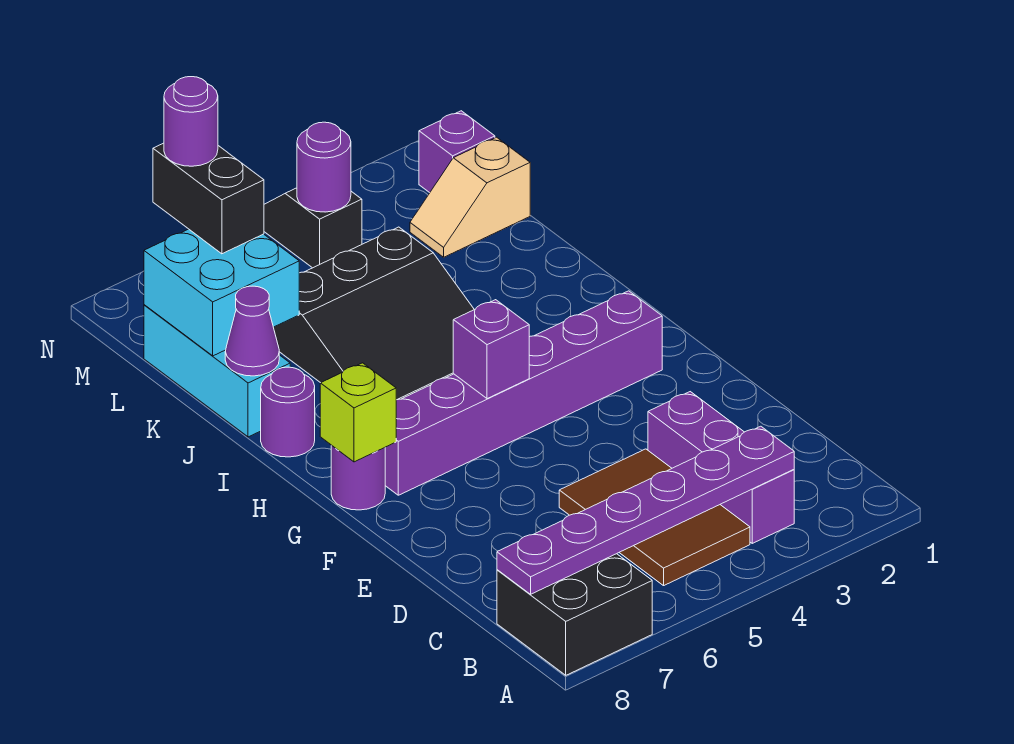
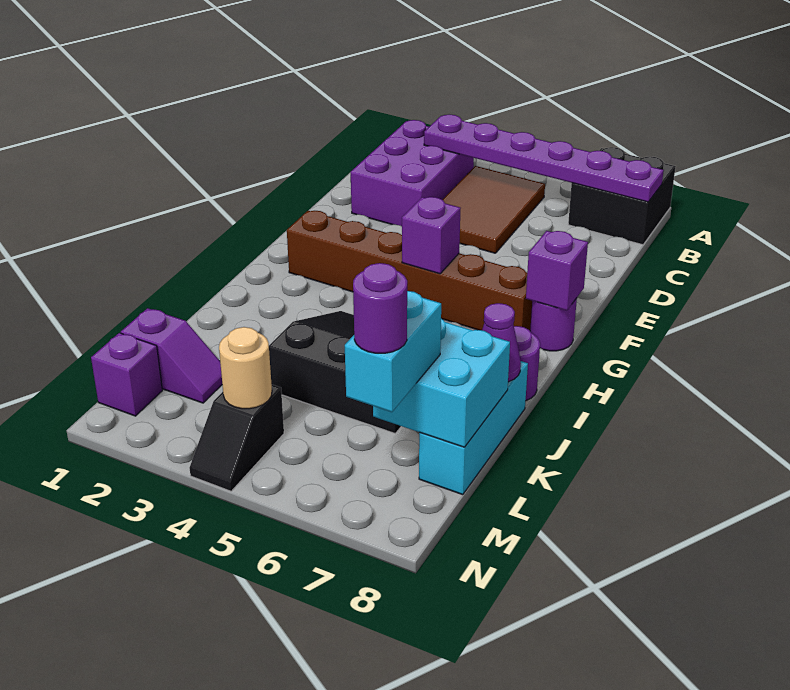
purple brick B3:D3 level 1 -> purple brick B2:D3 level 1
purple brick G2:G7 level 1 -> brown brick G2:G7 level 1
lime brick G8 level 2 -> purple brick G8 level 2
tan slope L1:L2 level 1 top 1 -> purple slope L1:L2 level 1 top 1
black brick L7:M7 level 3 -> cyan brick L7:M7 level 3
purple round brick M4 level 2 -> tan round brick M4 level 2

